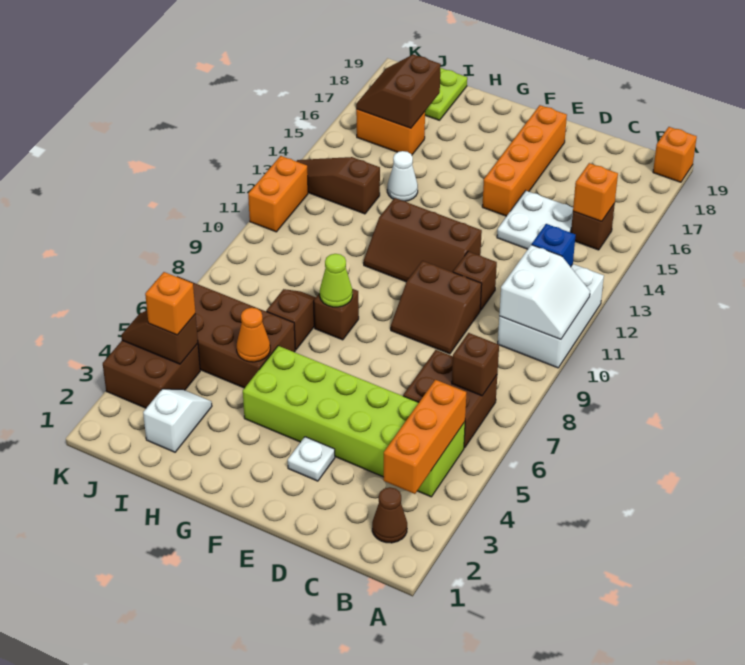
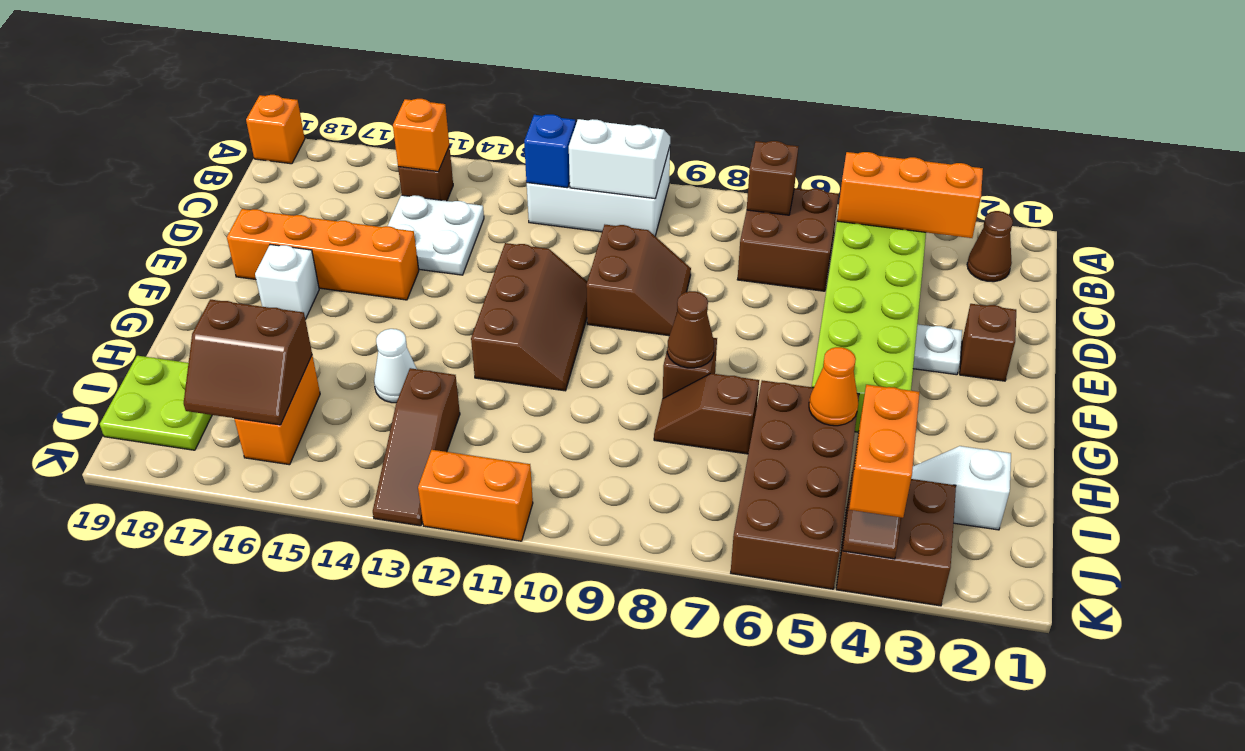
brown brick D11 level 1 -> brown brick E2 level 1
none -> white brick F17 level 1
lime cone G8 level 2 -> brown cone G8 level 2
orange brick J4 level 3 -> orange brick J4:K4 level 3

